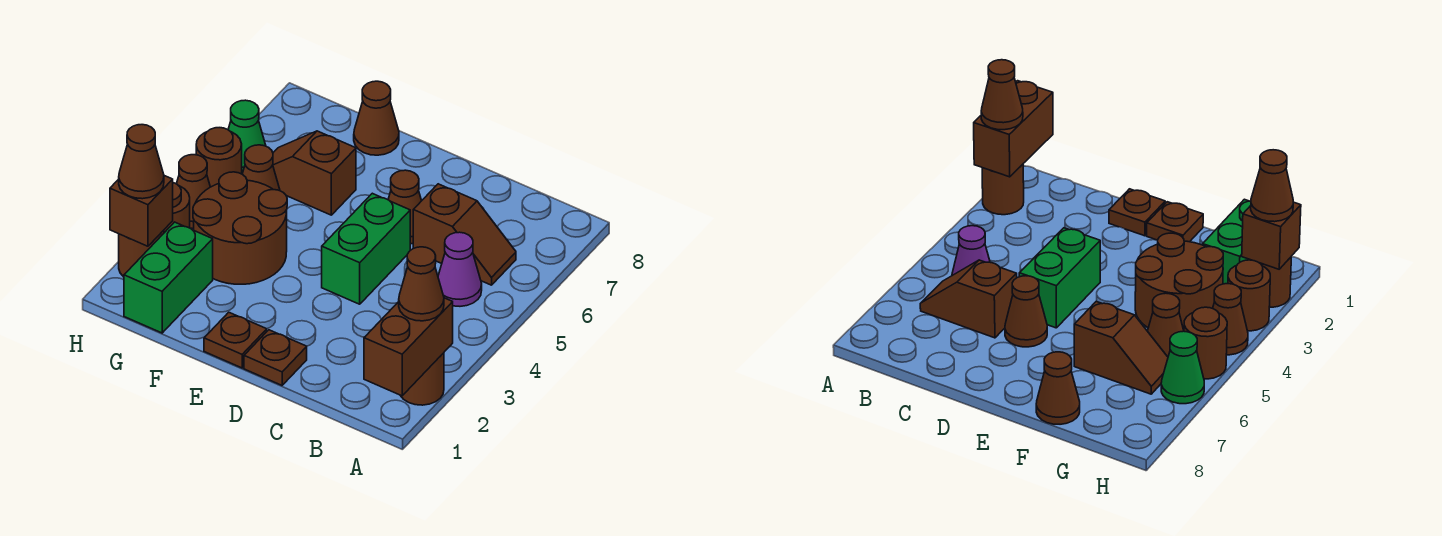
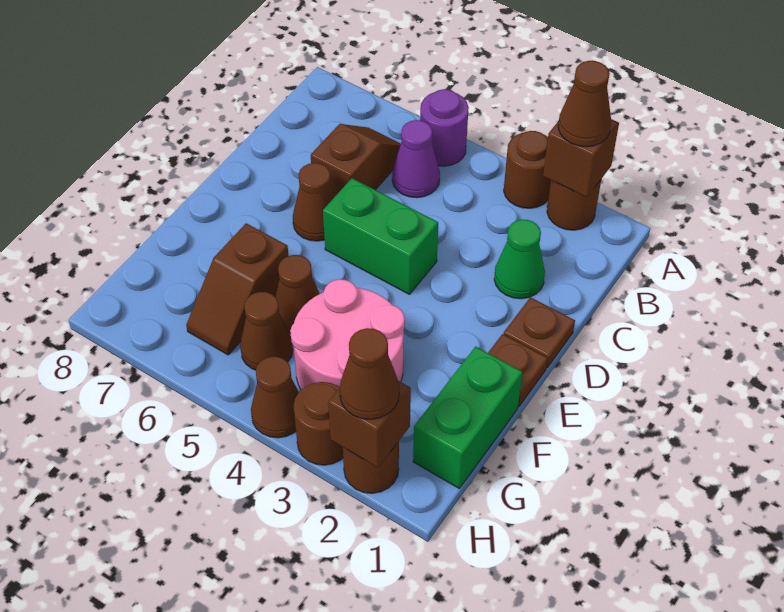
brown brick A1:A2 level 2 -> brown brick A2 level 2
none -> purple round brick A5 level 1
brown round brick F3:G4 level 1 -> pink round brick F3:G4 level 1
brown cone F8 level 1 -> brown cone F5 level 1
green brick G1:G2 level 1 -> green brick F1:G1 level 1
brown round brick H5 level 1 -> brown round brick A3 level 1
green cone H6 level 1 -> green cone C2 level 1

